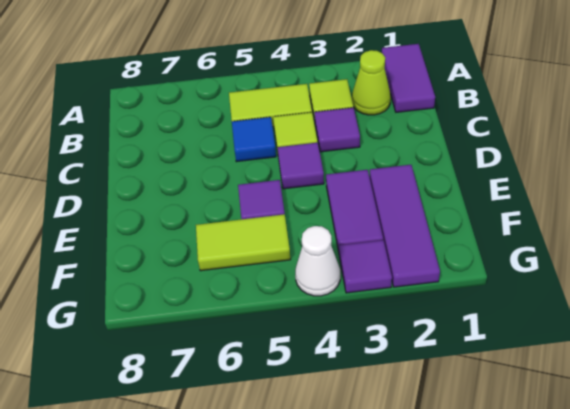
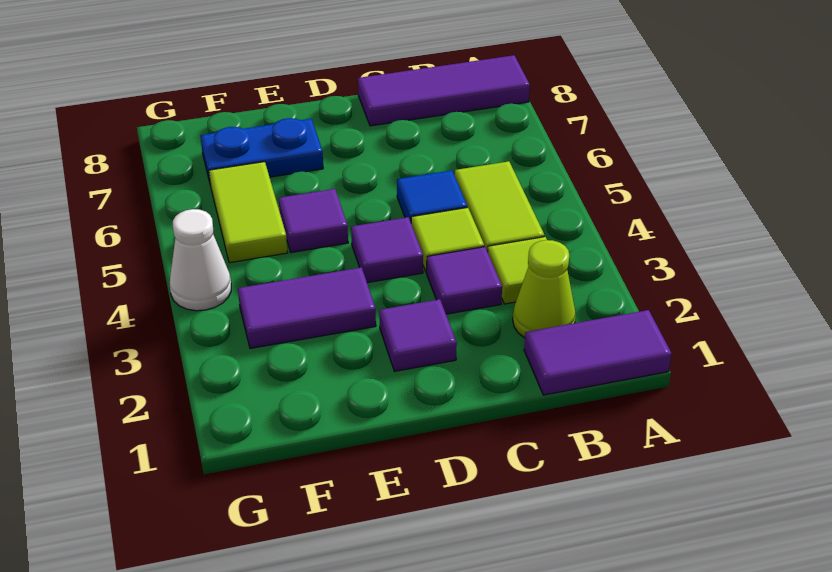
purple tile E2:G2 level 1 -> purple tile A8:C8 level 1
none -> blue plate E7:F7 level 1
purple tile G3 level 1 -> purple tile D2 level 1

